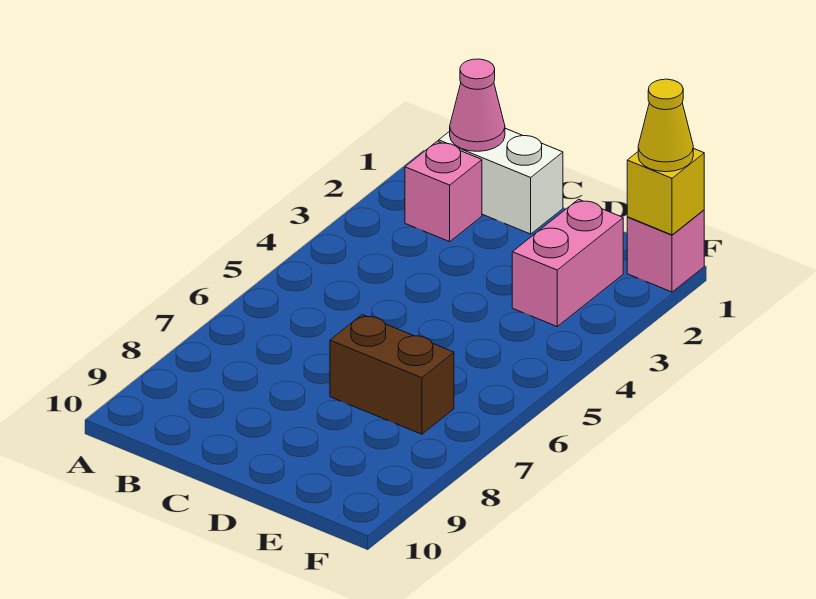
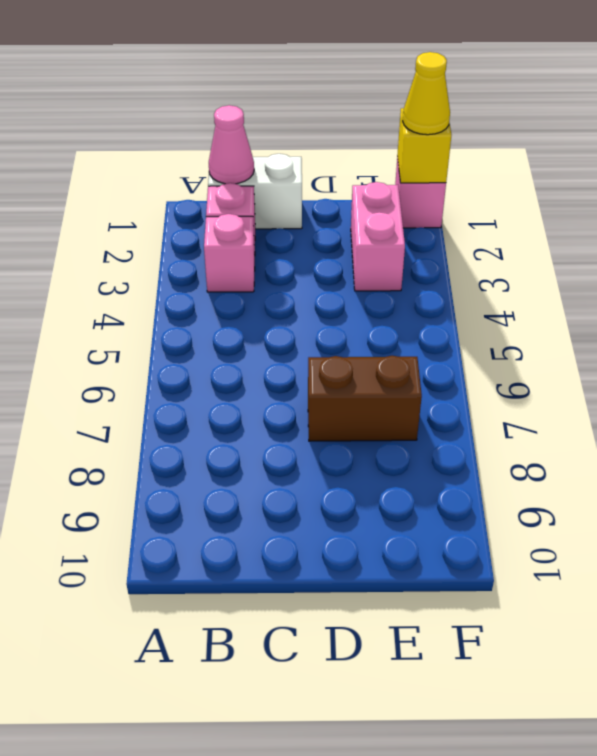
none -> pink brick B3 level 1

